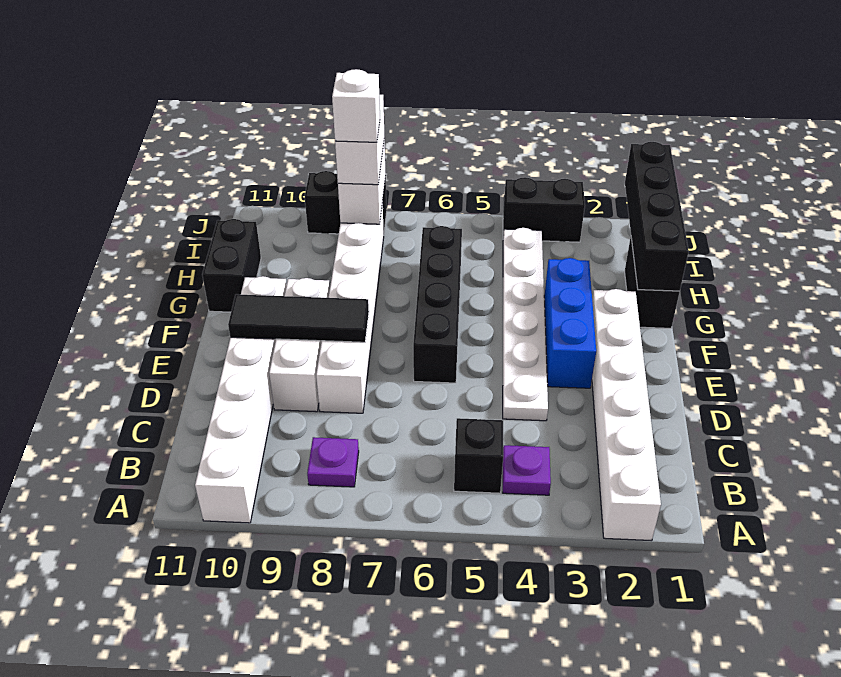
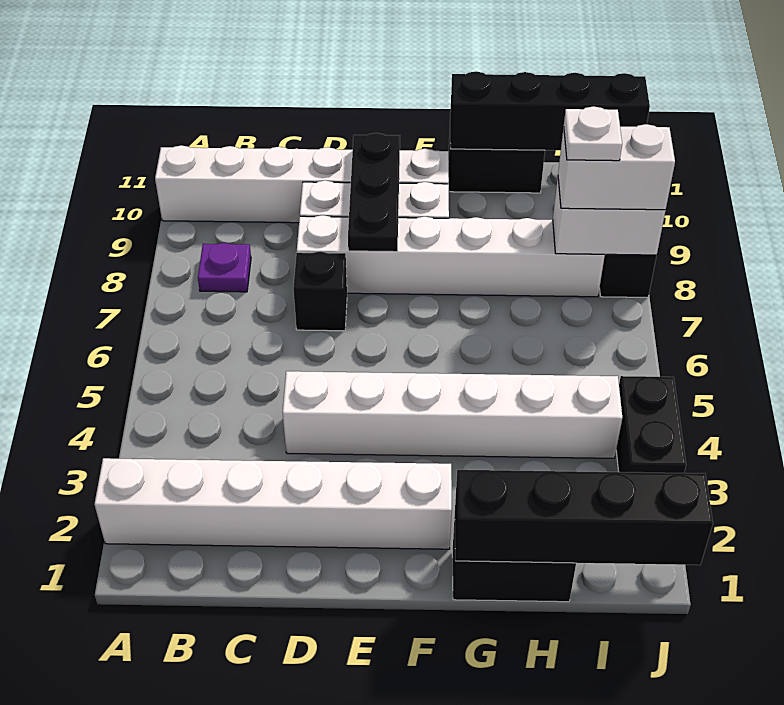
purple plate B4 level 1 -> none
black brick B5 level 1 -> black brick D7 level 1
white plate D4:I4 level 1 -> white brick D4:I4 level 1
blue brick E3:G3 level 1 -> none
black brick E6:H6 level 1 -> black brick G11:J11 level 2
black tile E8:E10 level 2 -> black plate E8:E10 level 2
white brick I8 level 4 -> white plate I8 level 4

